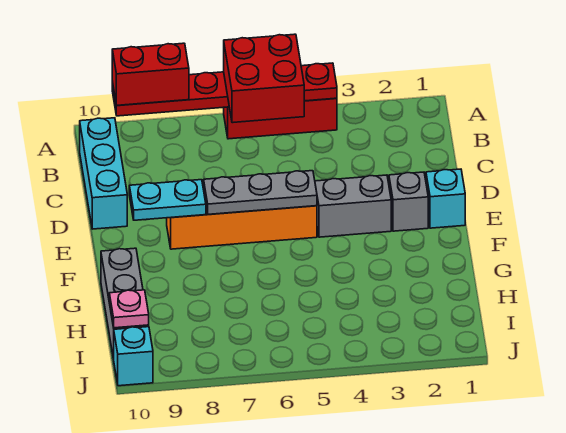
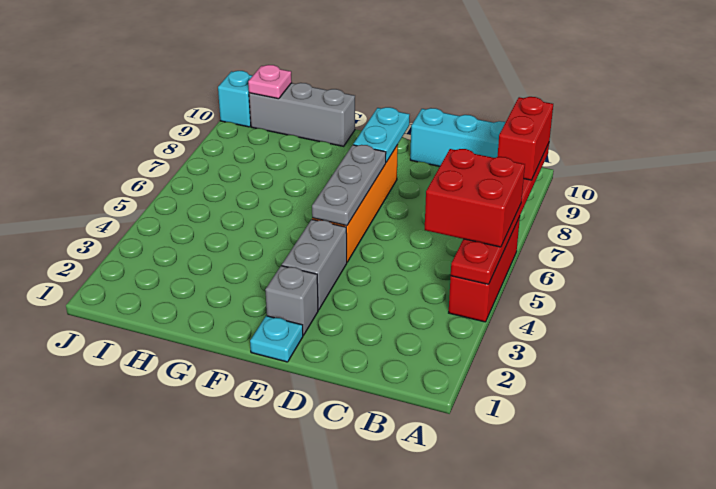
cyan brick E1 level 1 -> cyan plate E1 level 1

